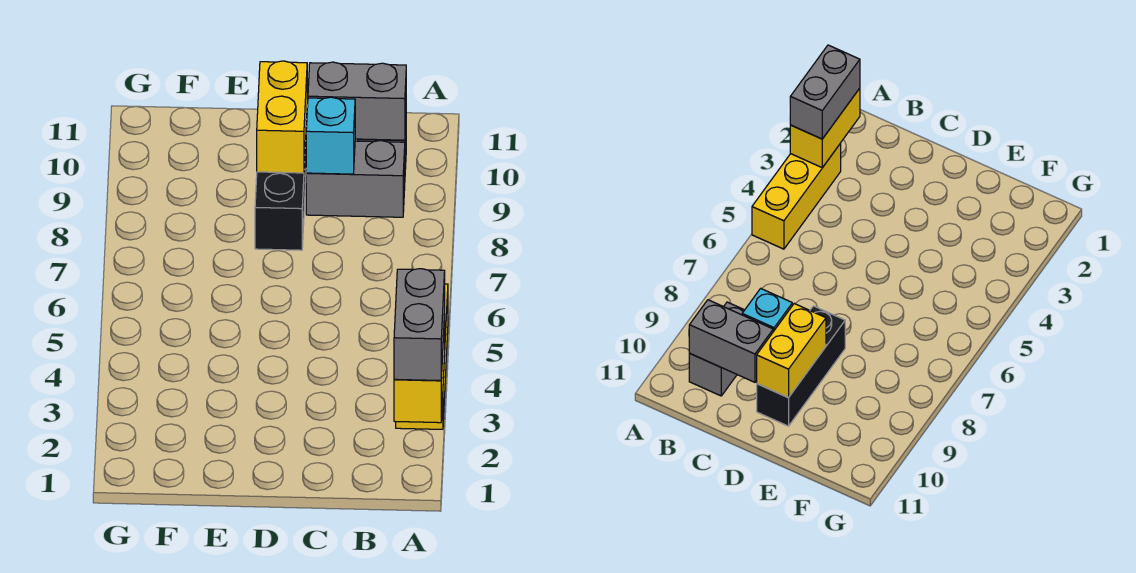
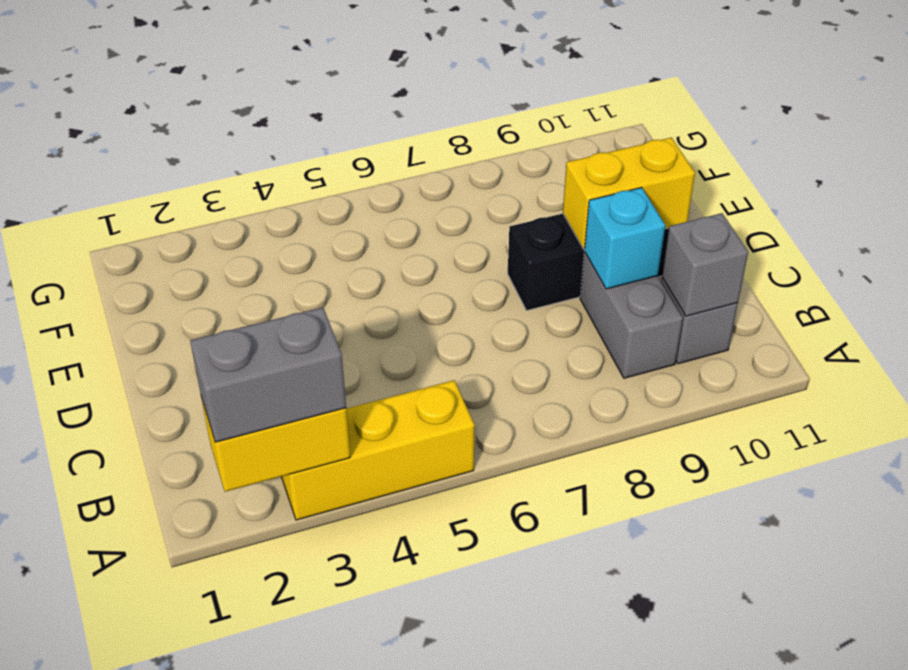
grey brick B10:C10 level 2 -> grey brick B10 level 2

